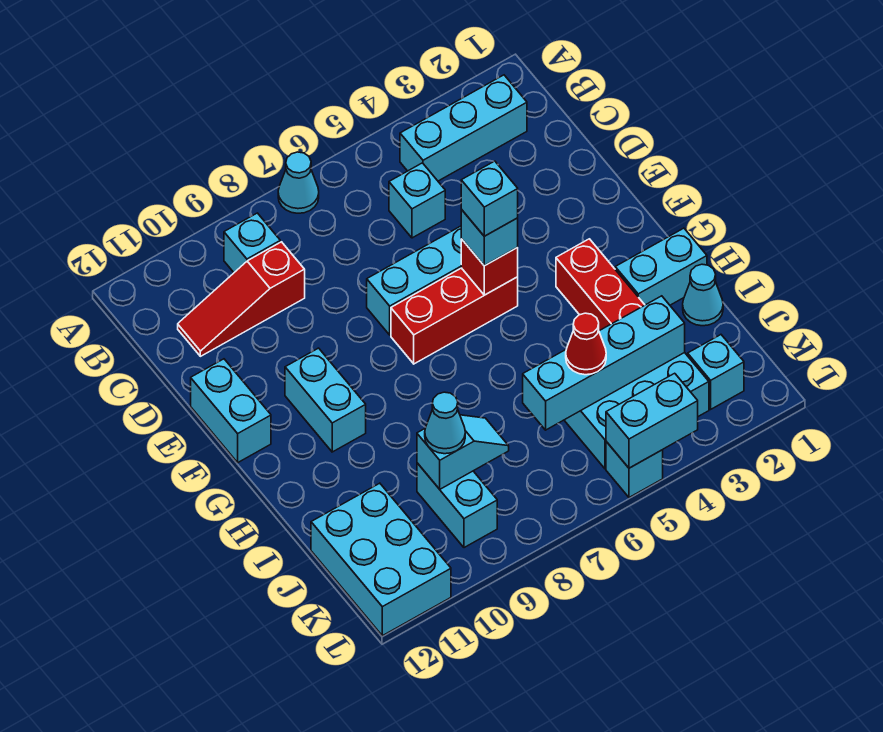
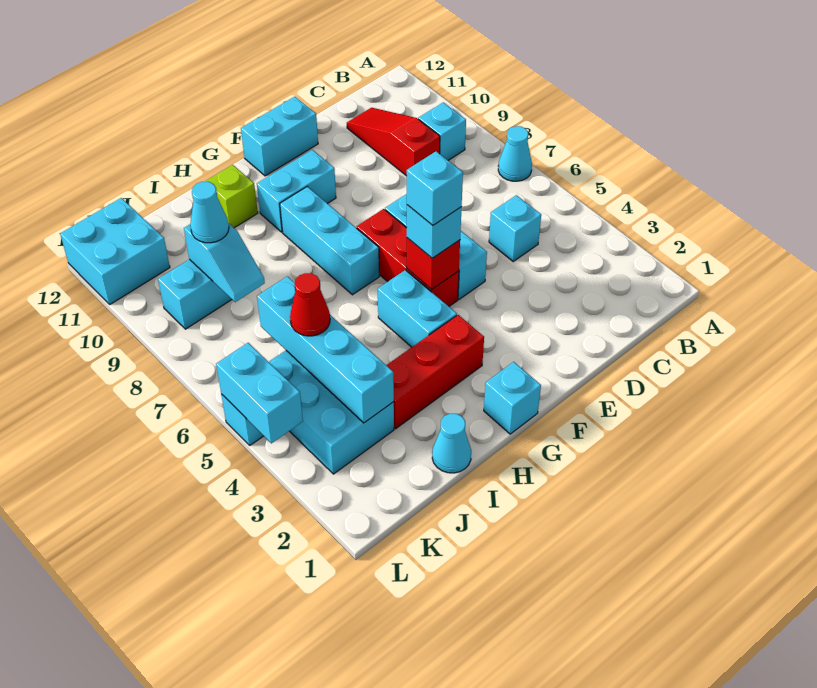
cyan brick B2:B4 level 1 -> cyan brick G7:G9 level 1
cyan brick H1:H2 level 1 -> cyan brick G4:G5 level 1
none -> lime brick H11 level 1
cyan brick J11:L12 level 1 -> cyan brick K11:L12 level 1
cyan brick K2 level 1 -> cyan brick G1 level 1

